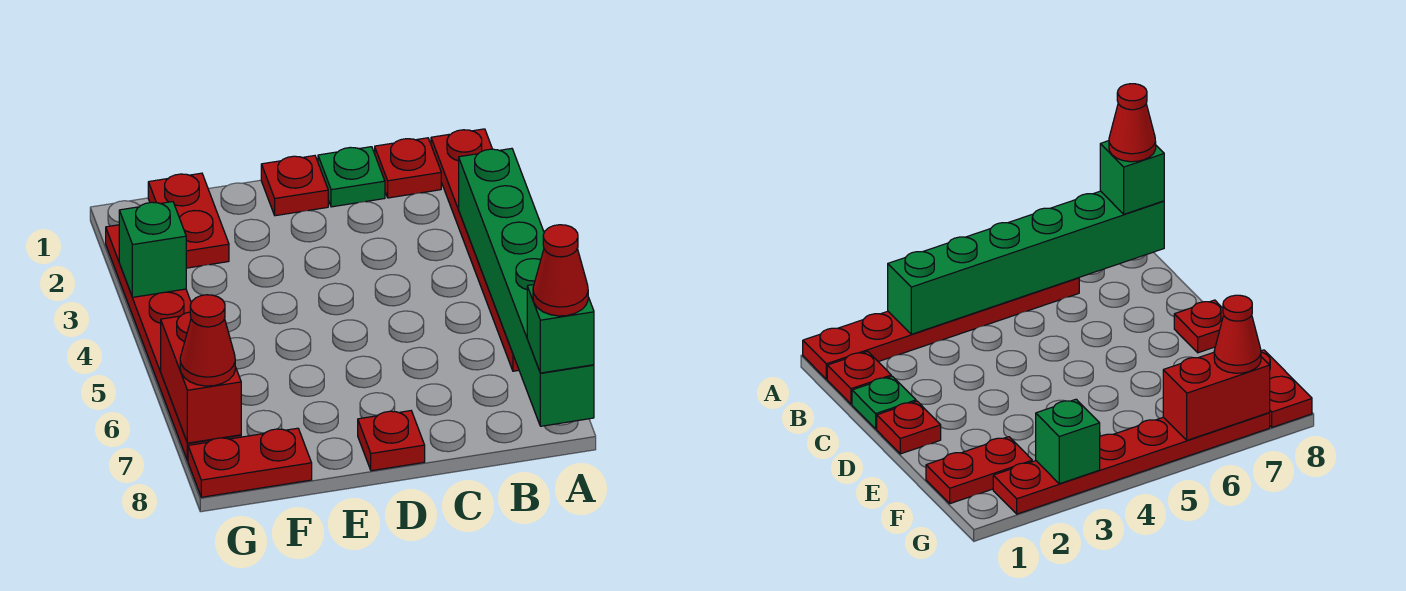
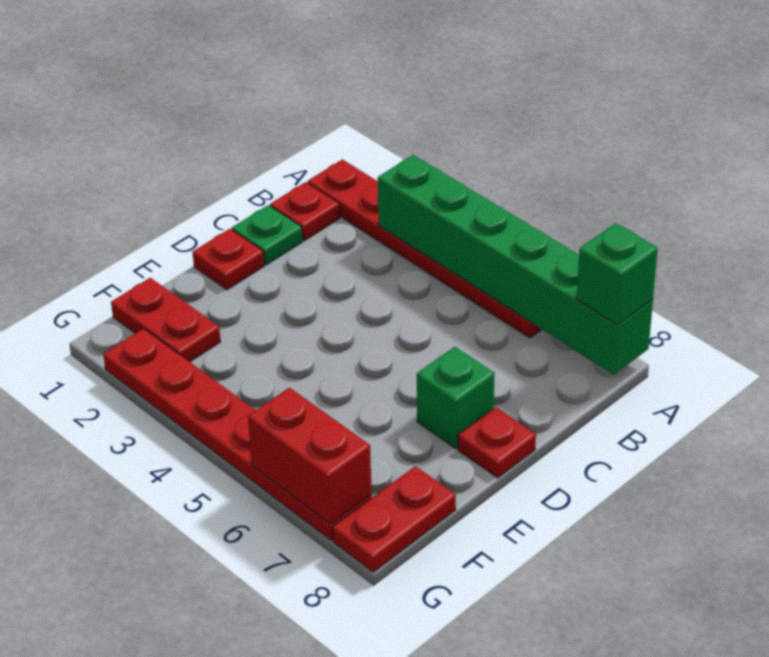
red cone A8 level 4 -> none
green brick G3 level 2 -> green brick D7 level 1
red cone G7 level 3 -> none

